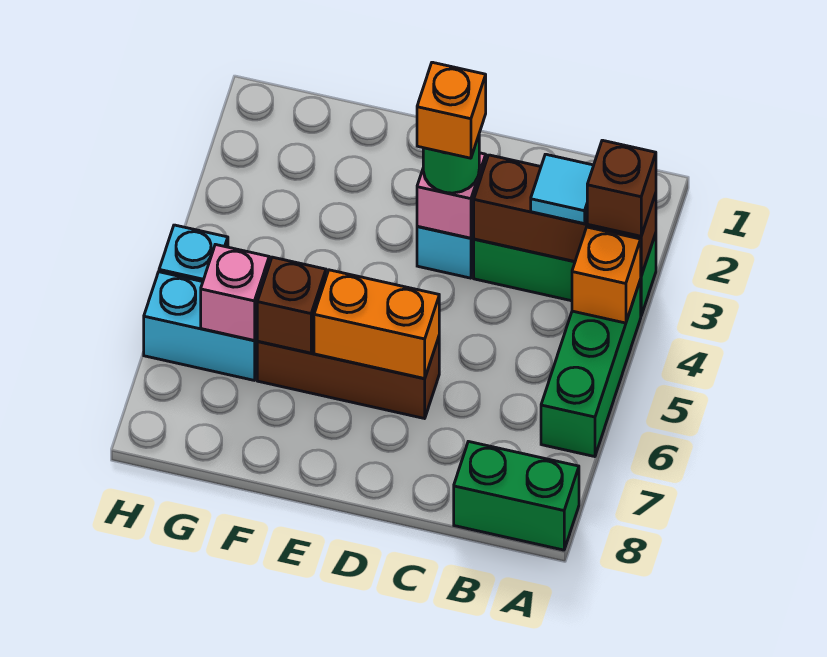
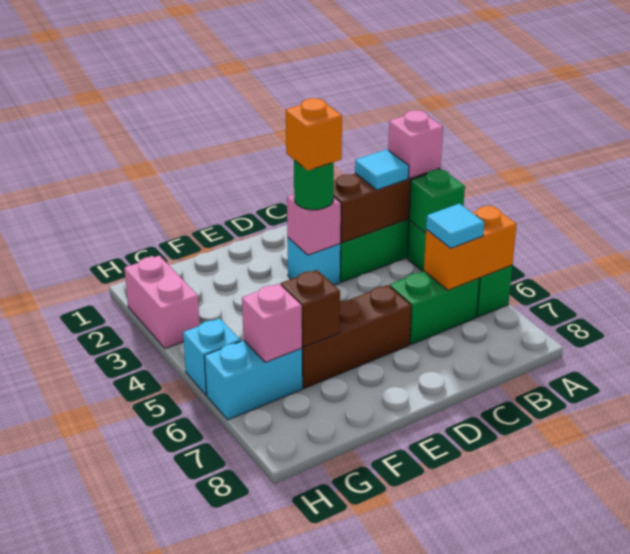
brown brick A3 level 3 -> pink brick A3 level 3
orange brick A4 level 2 -> green brick A4 level 2
green brick A8:B8 level 1 -> green brick B6:C6 level 1
none -> cyan tile B6 level 3
orange brick D6:E6 level 2 -> orange brick A6:B6 level 2
none -> pink brick H2:H3 level 1

